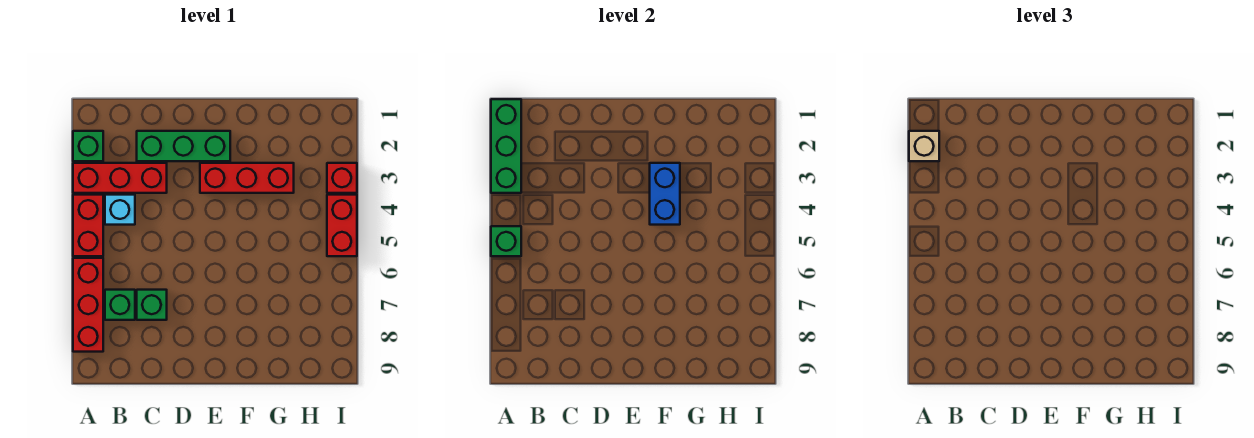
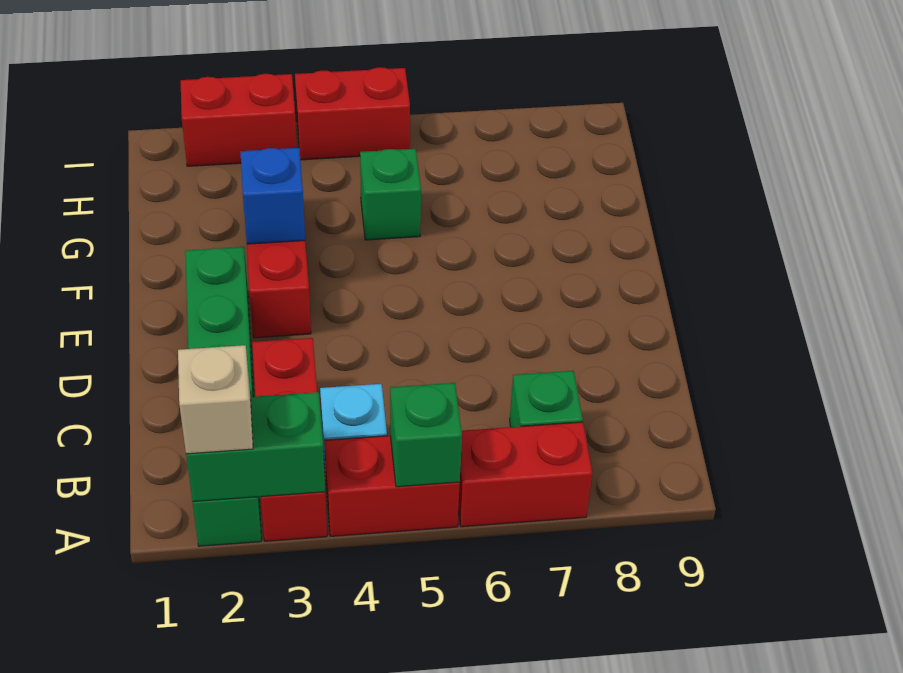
green brick A1:A3 level 2 -> green brick A2:A3 level 2
red brick A6:A8 level 1 -> red brick A6:A7 level 1
green brick C7 level 1 -> green brick G5 level 1
blue brick F3:F4 level 2 -> blue brick F3 level 2
red brick I3 level 1 -> red brick I2:I3 level 1

